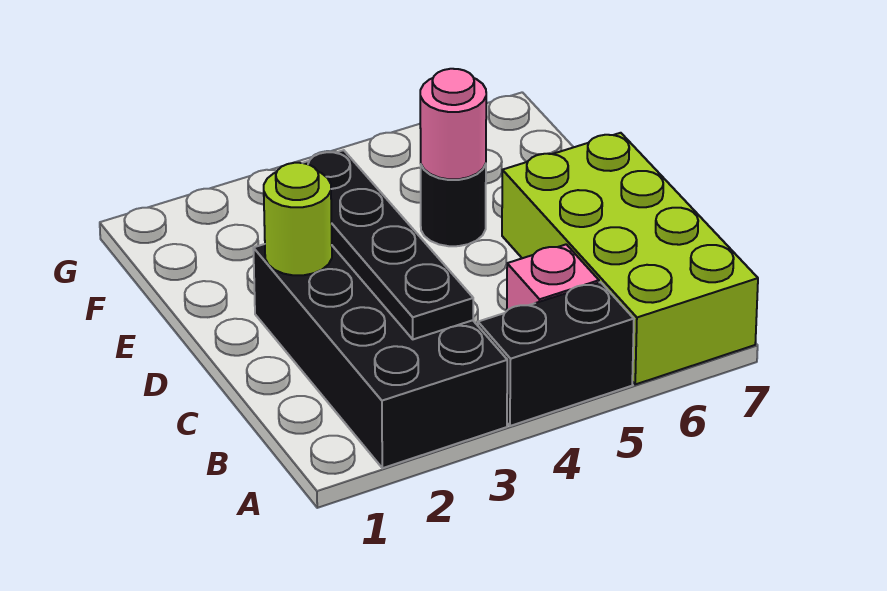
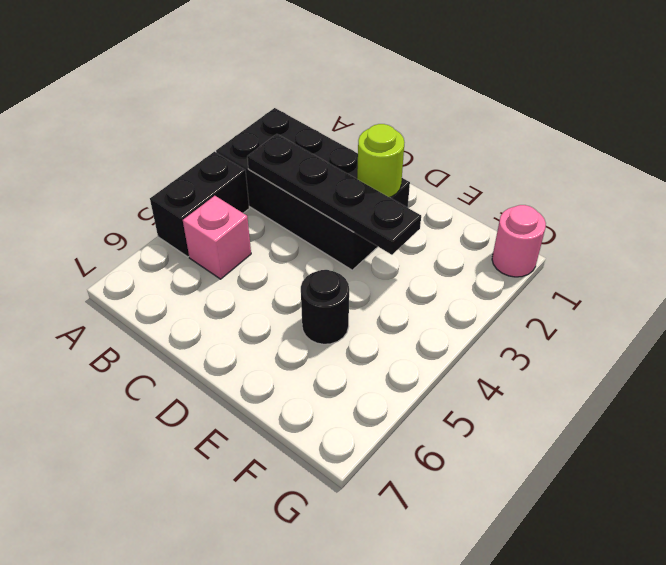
lime brick A6:D7 level 1 -> none
pink round brick E5 level 2 -> pink round brick G1 level 1

